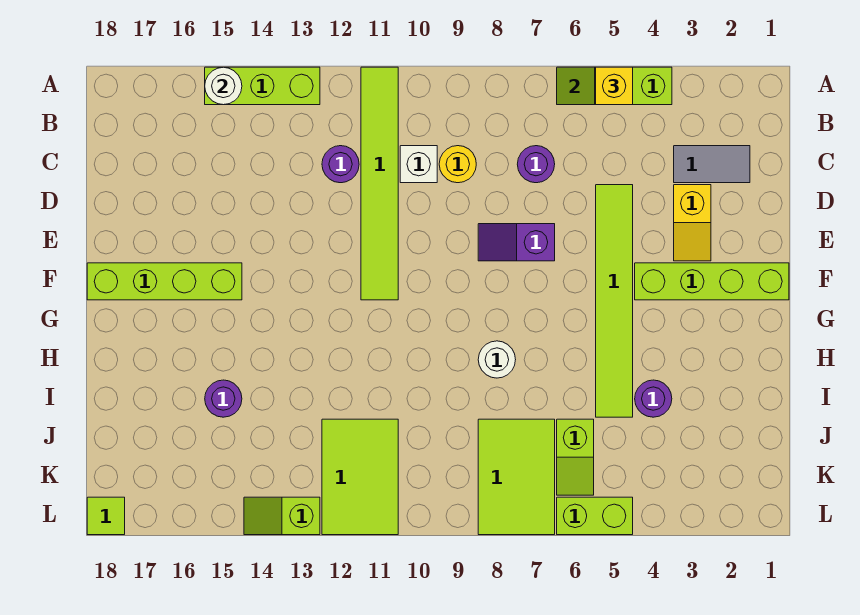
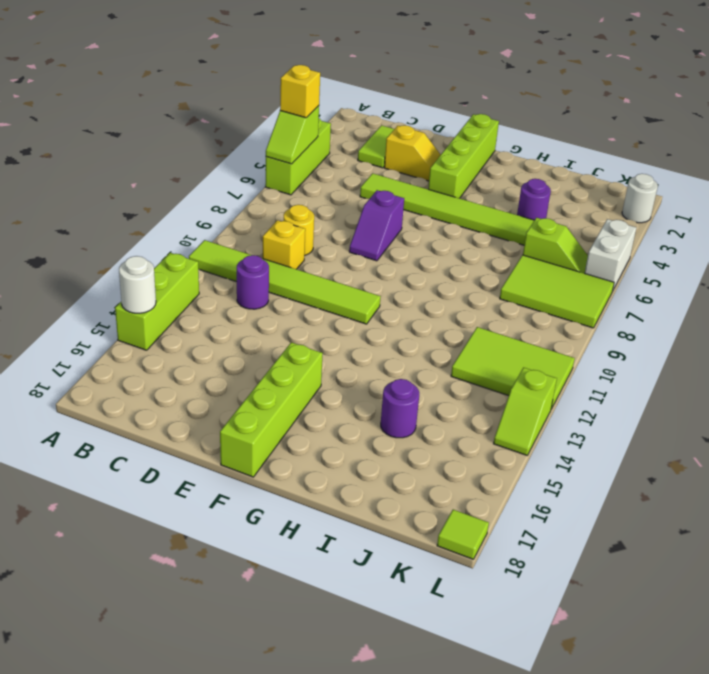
grey tile C2:C3 level 1 -> lime tile C2:C3 level 1
purple round brick C7 level 1 -> none
white brick C10 level 1 -> yellow brick C10 level 1
white round brick H8 level 1 -> white round brick L2 level 1
lime brick L5:L6 level 1 -> white brick L5:L6 level 1

